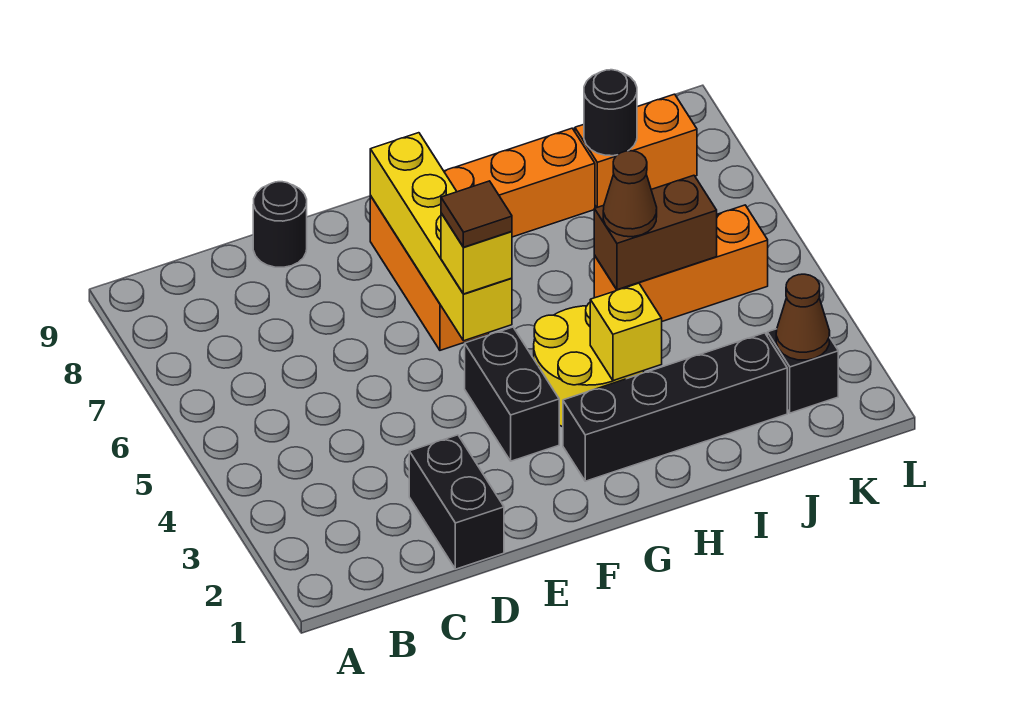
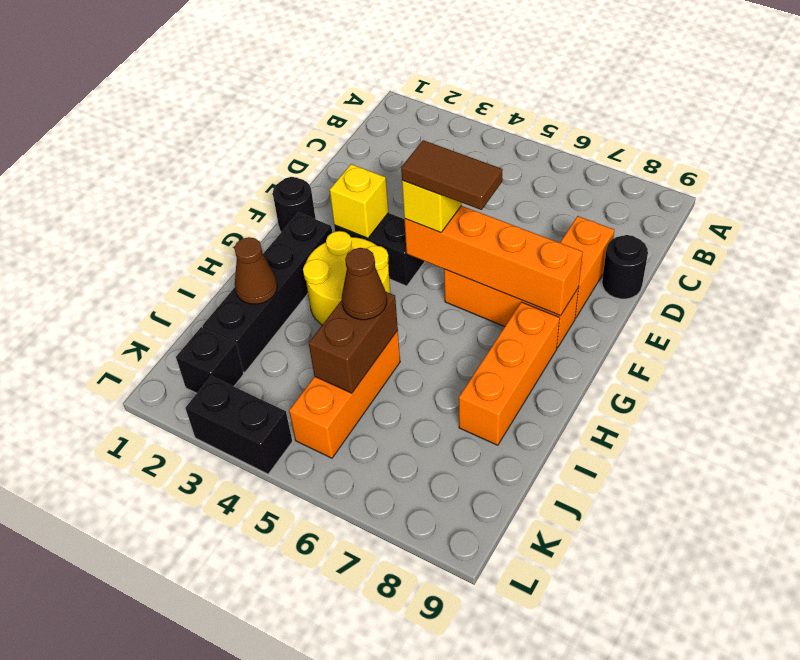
black brick D1:D2 level 1 -> black brick L3:L4 level 1
yellow brick F5:F8 level 2 -> orange brick F5:F8 level 2
brown tile F5 level 4 -> brown tile F5:F6 level 4
yellow brick H3 level 2 -> yellow brick F3 level 2
orange brick J8:K8 level 1 -> orange brick D8:E8 level 1
black round brick J8 level 2 -> black round brick F1 level 1
brown cone K2 level 2 -> brown cone I2 level 2

